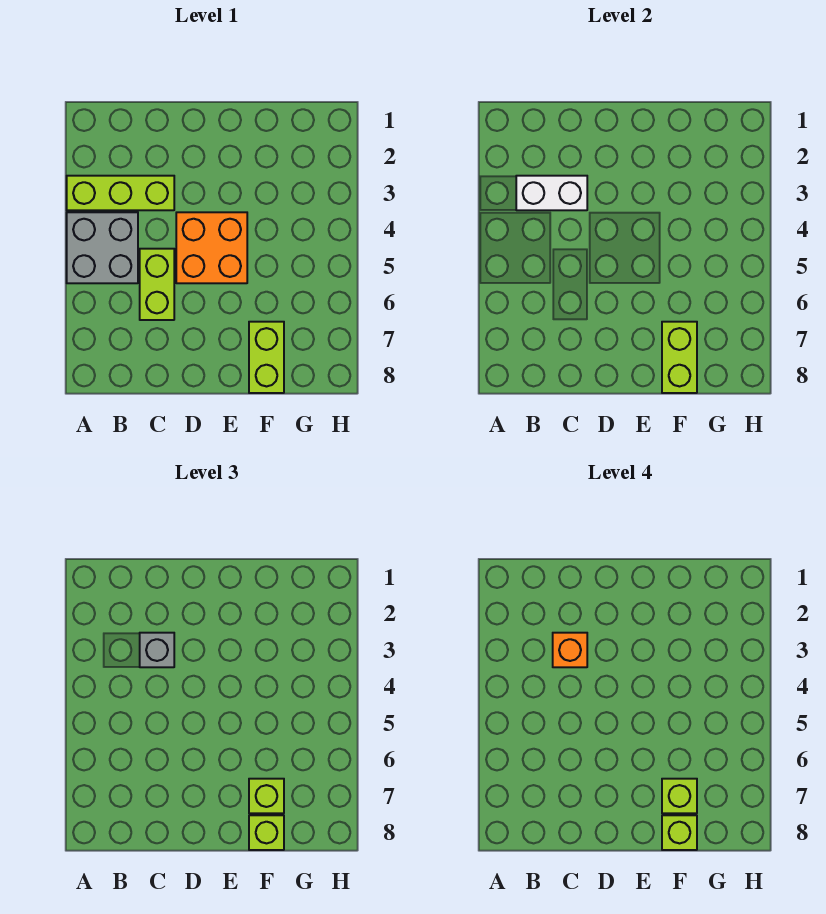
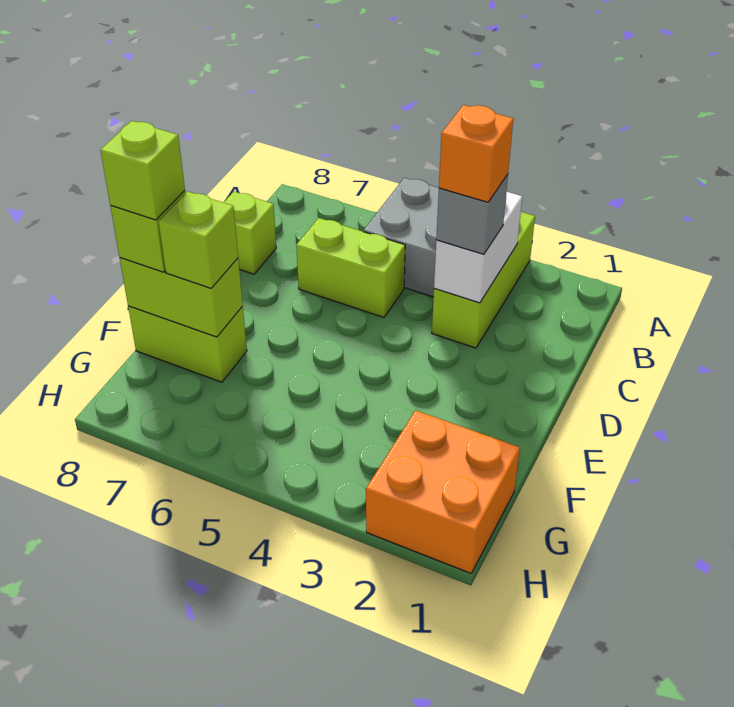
orange brick D4:E5 level 1 -> orange brick G1:H2 level 1
lime brick F7 level 4 -> lime brick C8 level 1

